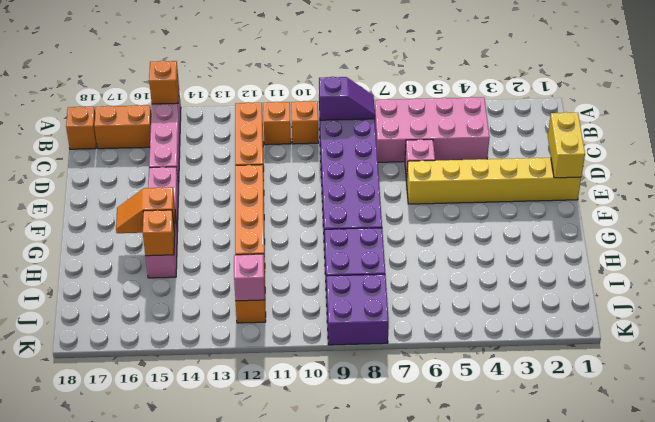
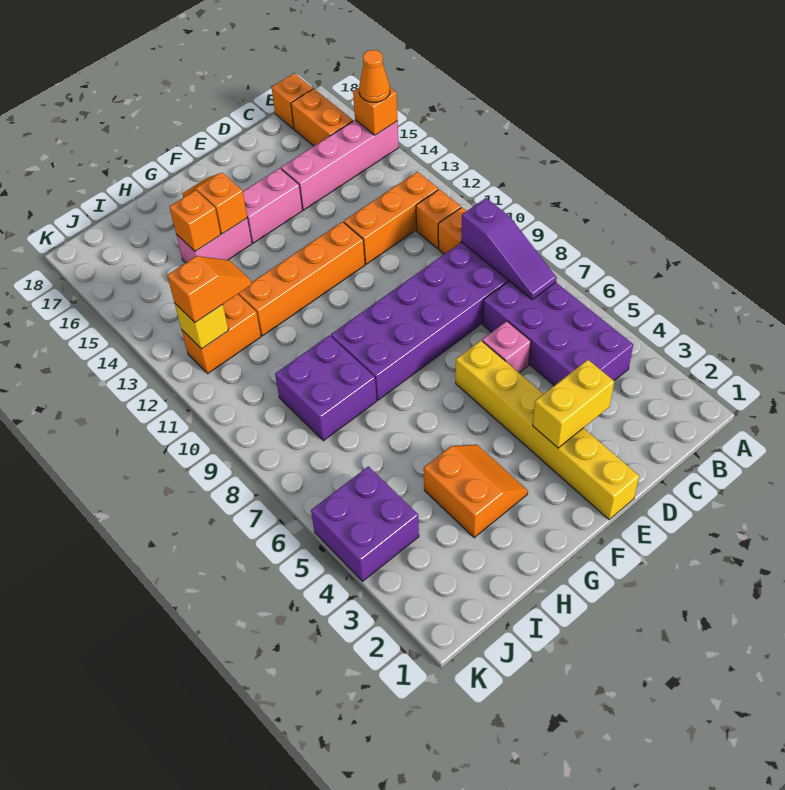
none -> orange cone A15 level 3
pink brick B4:C7 level 1 -> purple brick B4:C7 level 1
purple slope B8:B9 level 2 top 9 -> purple slope B7:B9 level 2 top 9
yellow brick D1:E1 level 2 -> yellow brick D3:E3 level 2
none -> orange slope G3:H4 level 1 top H
none -> orange slope I12:J12 level 3 top J
purple brick J8:K9 level 1 -> purple brick J4:K5 level 1
pink brick J12 level 2 -> yellow brick J12 level 2

